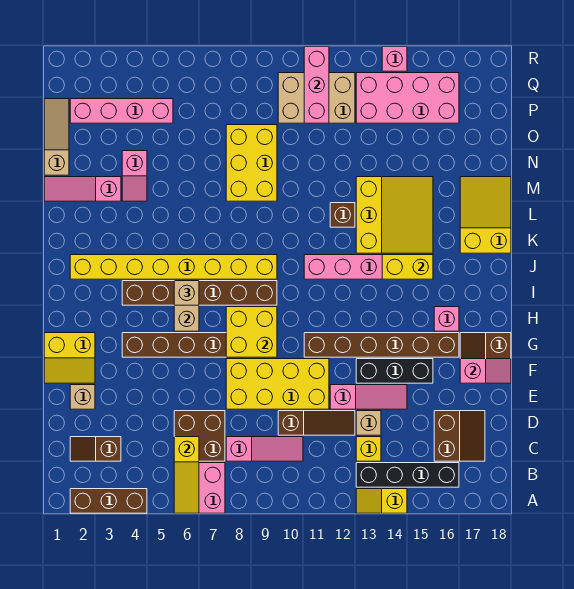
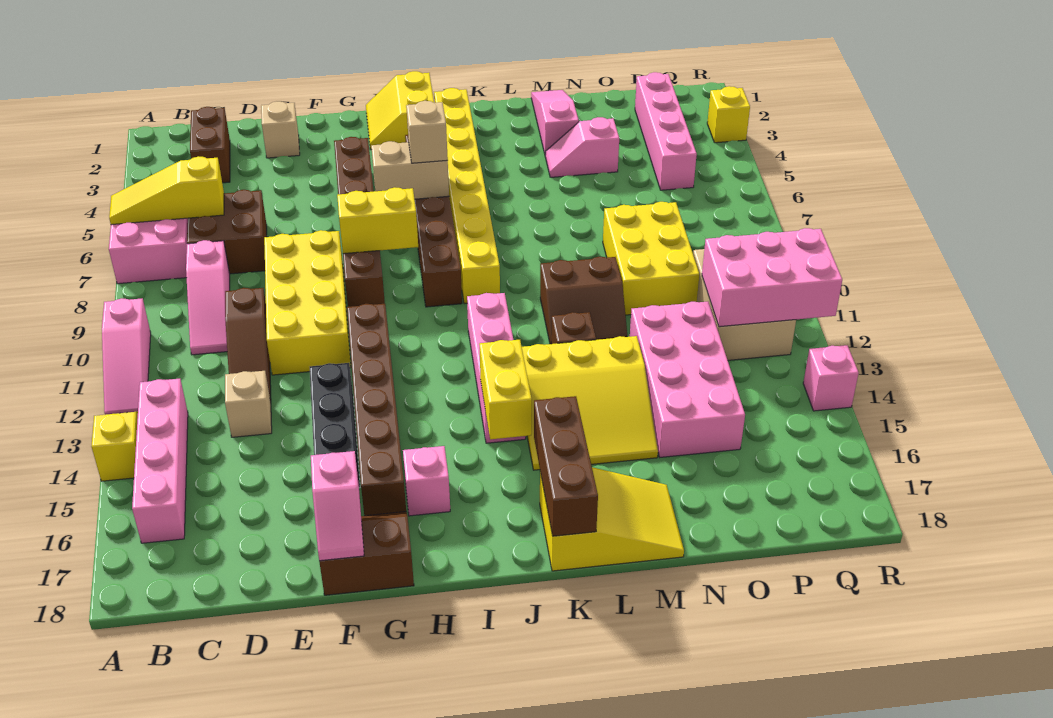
brown brick A2:A4 level 1 -> brown brick K16:K18 level 2
black brick B13:B16 level 1 -> pink brick B13:B16 level 1
brown slope C2:C3 level 1 top 3 -> brown brick C2:C3 level 1
yellow brick C13 level 1 -> yellow brick R3 level 1
brown slope C16:D17 level 1 top 16 -> brown slope L10:M11 level 1 top 10
pink slope E12:E14 level 1 top 12 -> pink slope A10:A12 level 1 top 10
yellow slope F1:G2 level 1 top G -> yellow slope H1:I2 level 1 top I
yellow brick G8:H9 level 2 -> yellow brick G8:H8 level 2
yellow brick M8:O9 level 1 -> yellow brick N8:O10 level 1
tan slope N1:P1 level 1 top N -> none
pink brick P11:R11 level 2 -> pink brick P11:R12 level 2
pink brick P13:Q16 level 1 -> pink brick N12:O15 level 1

